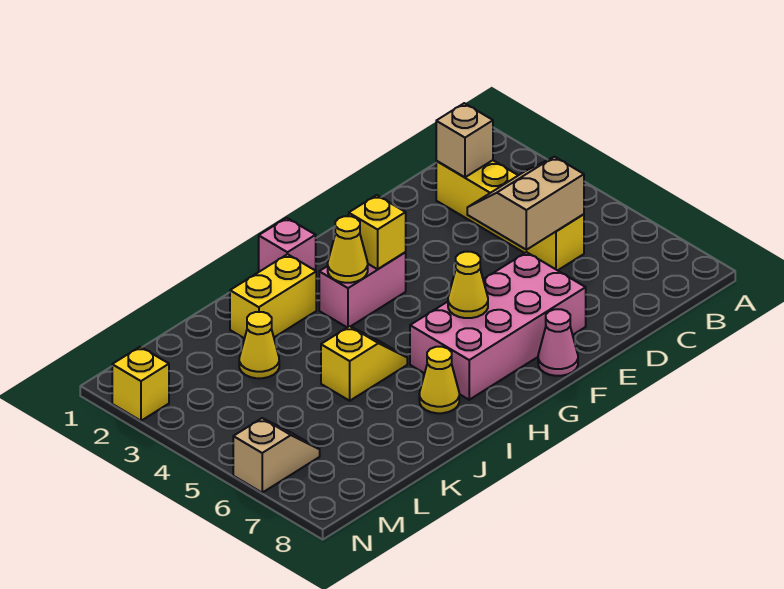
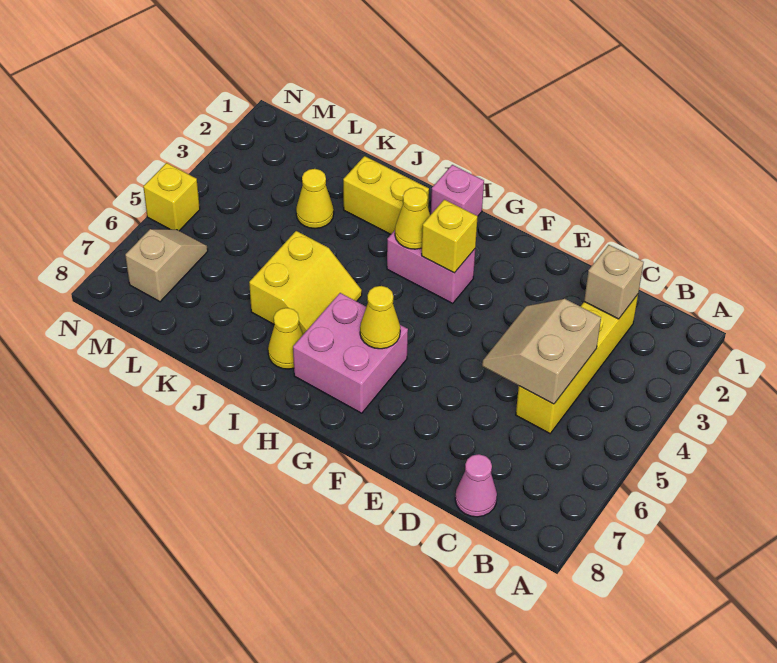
tan slope C4:D5 level 2 top 5 -> tan slope C4:D5 level 2 top C
pink brick E6:H7 level 1 -> pink brick G6:H7 level 1
pink cone F8 level 1 -> pink cone C8 level 1
yellow slope I5:J5 level 1 top J -> yellow slope I5:J6 level 1 top J
tan slope M6:N6 level 1 top N -> tan slope M6:M7 level 1 top 7
yellow brick N2 level 1 -> yellow brick N5 level 1

